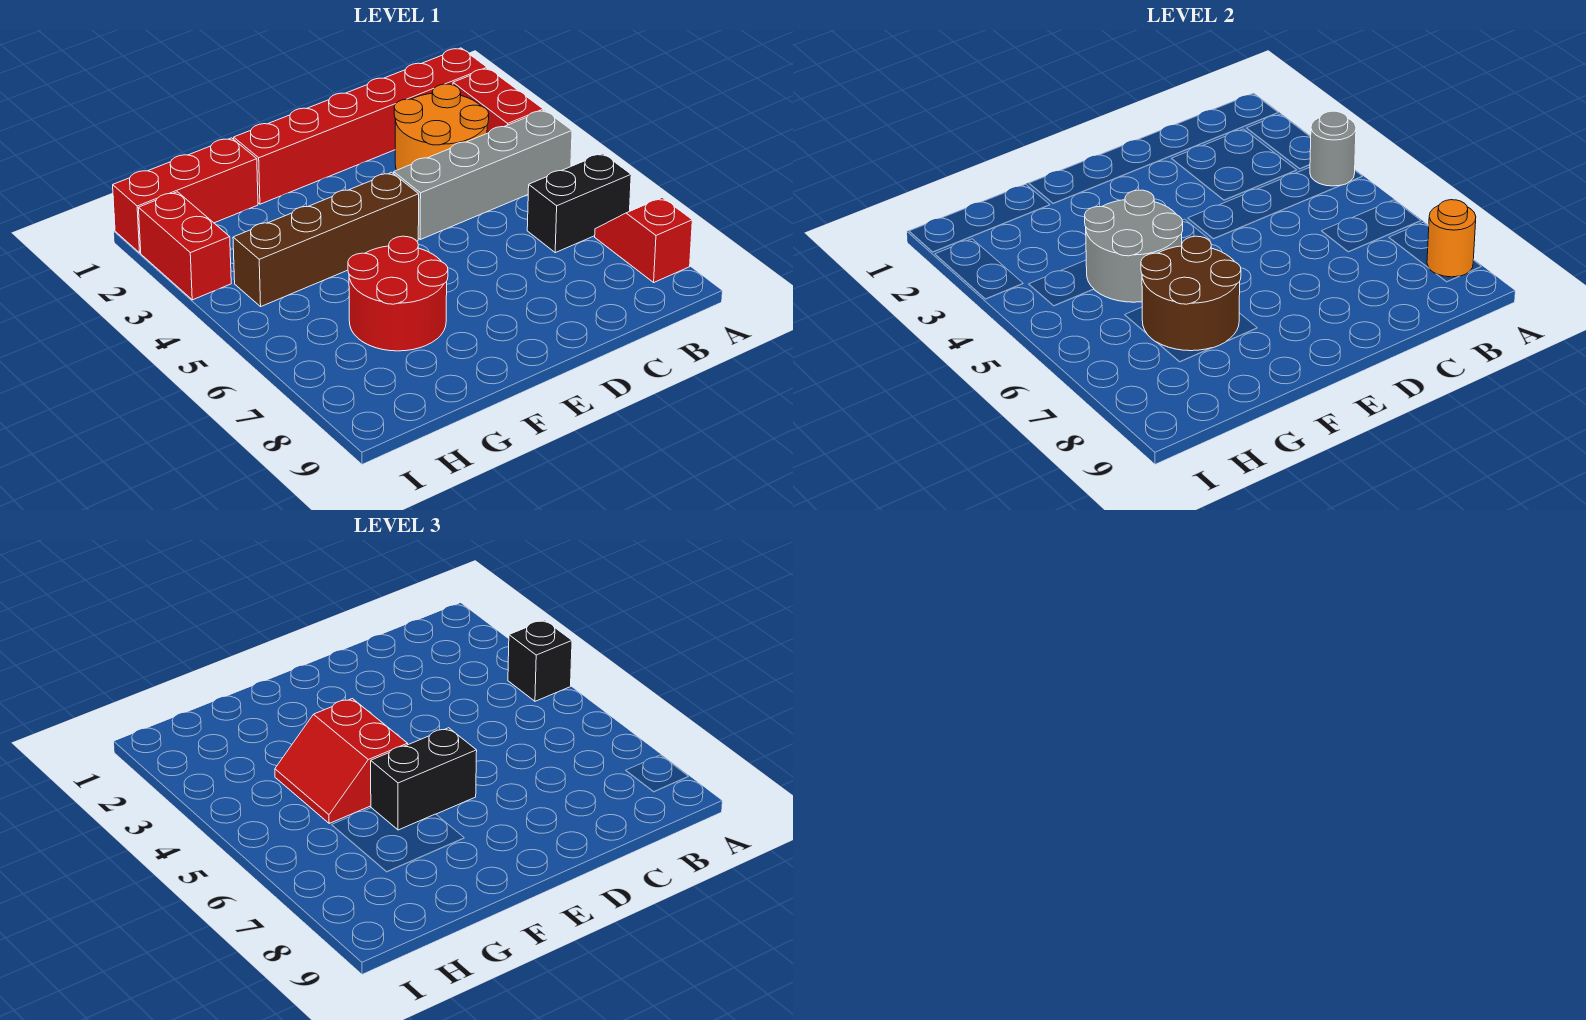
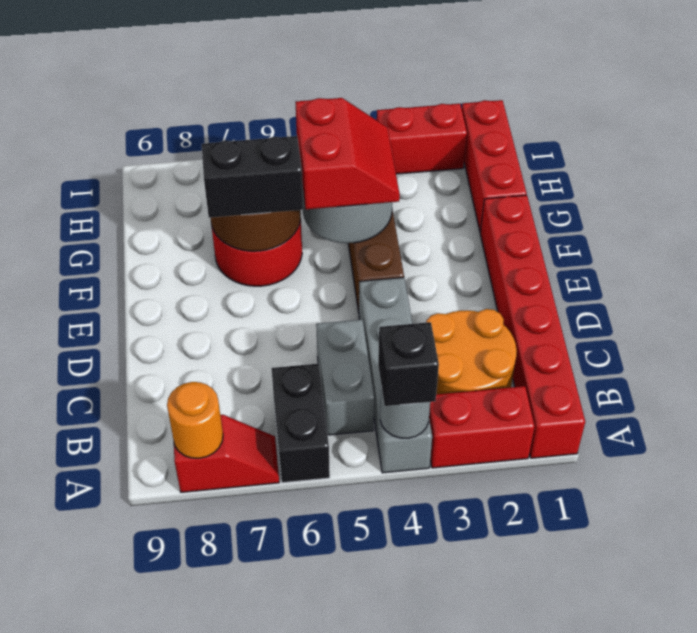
none -> grey brick B5:C5 level 1
black brick E6:F6 level 3 -> black brick F6:F7 level 3
red slope F4:G5 level 3 top F -> red slope F4:G5 level 3 top 5

